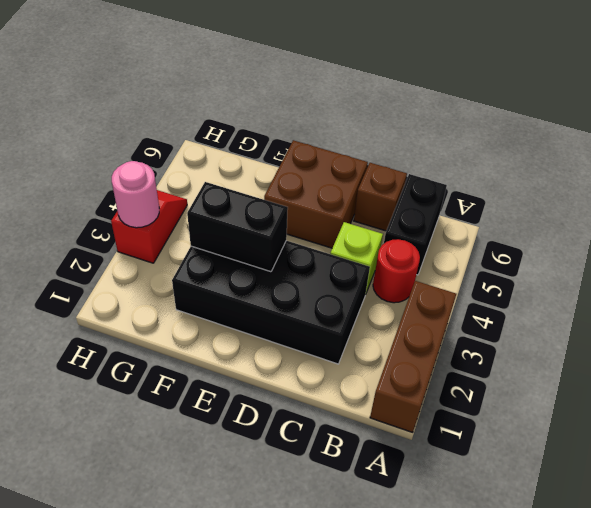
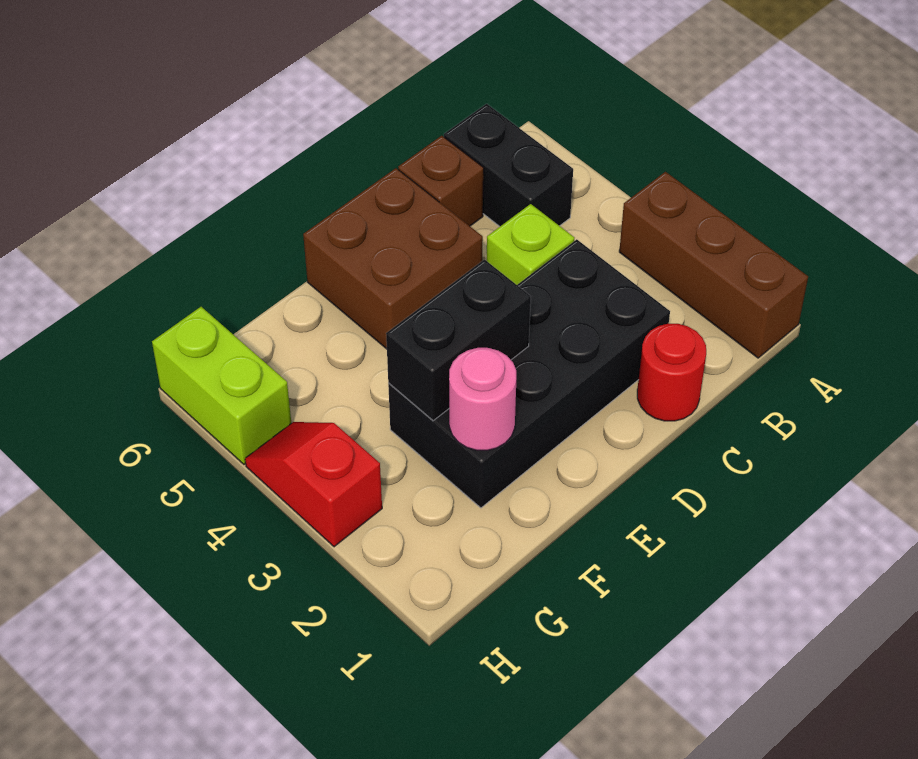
red round brick B4 level 1 -> red round brick C1 level 1
pink round brick H3 level 2 -> pink round brick F2 level 2
none -> lime brick H5:H6 level 1

